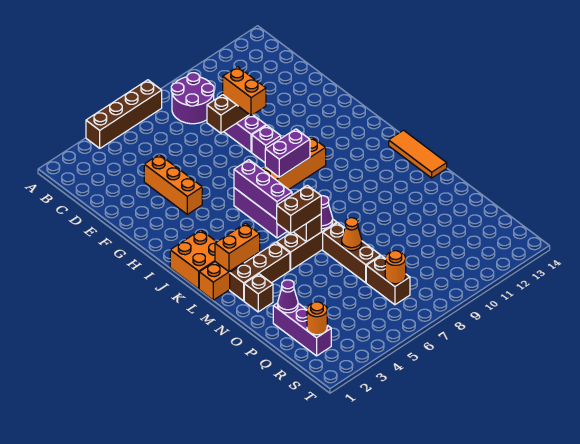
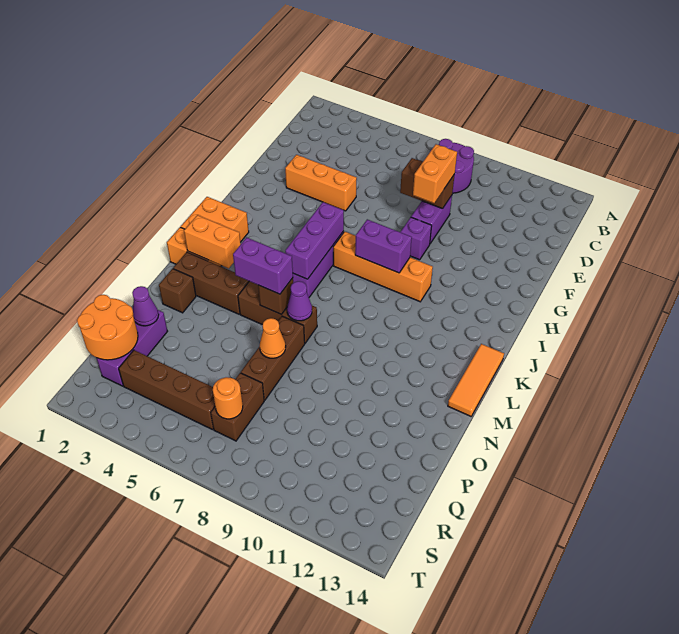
brown brick A4:A7 level 1 -> brown brick R3:R6 level 1
orange brick E4:G4 level 1 -> orange brick F3:F5 level 1
brown brick M5:M6 level 3 -> purple brick M5:M6 level 3
orange round brick R2 level 2 -> orange round brick Q1:R2 level 2

